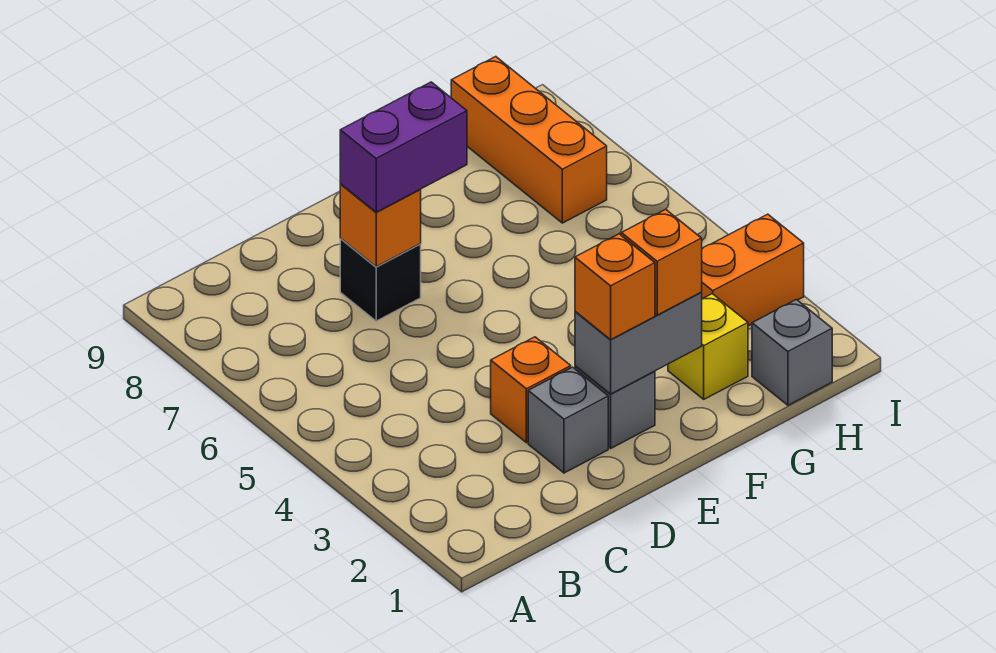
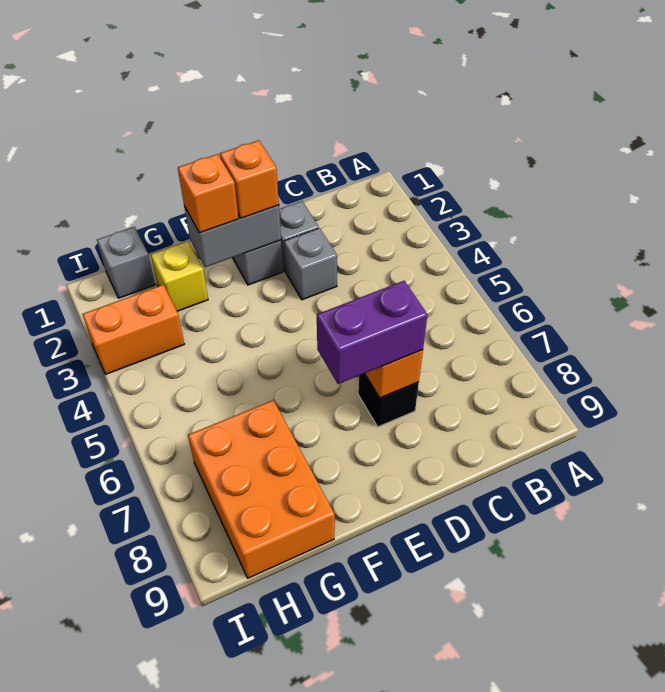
orange brick D3 level 1 -> grey brick D3 level 1
orange brick H7:H9 level 1 -> orange brick G7:H9 level 1

